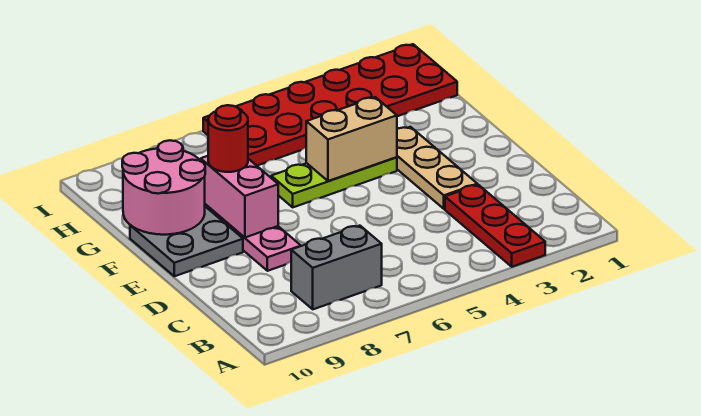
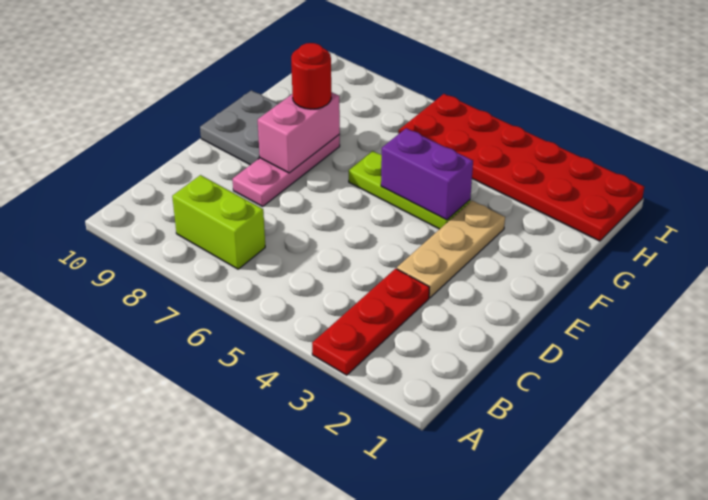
grey brick B7:B8 level 1 -> lime brick B7:B8 level 1
tan brick F4:F5 level 2 -> purple brick F4:F5 level 2
pink round brick F9:G10 level 2 -> none

